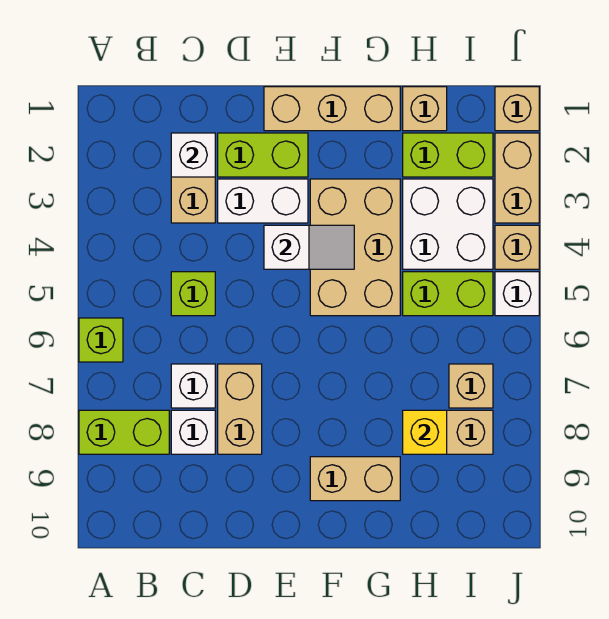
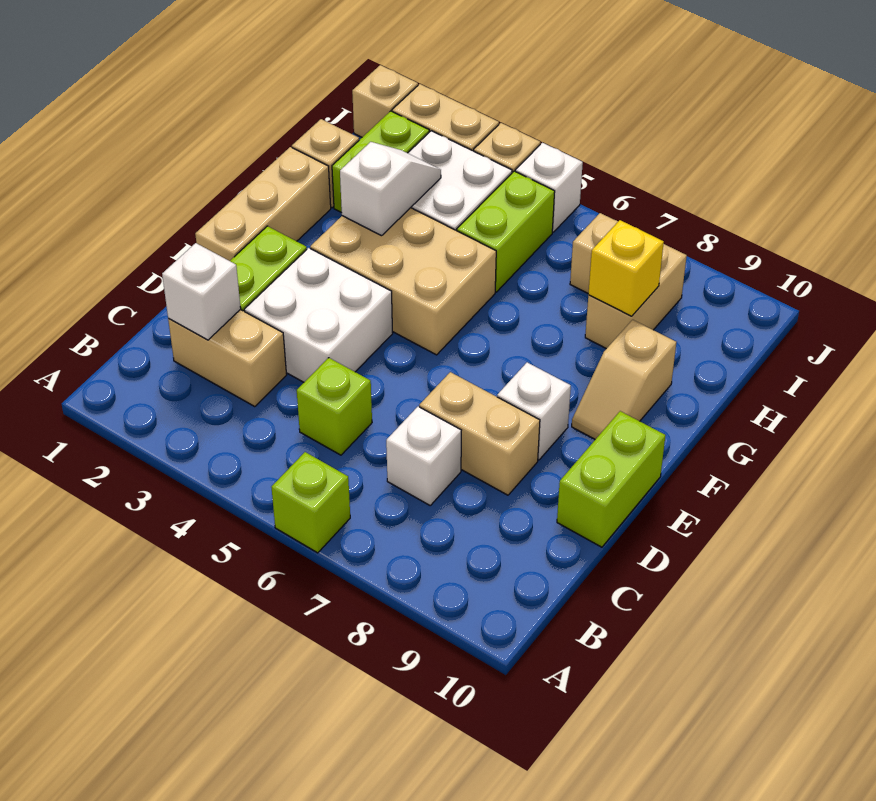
lime brick A8:B8 level 1 -> lime brick D10:E10 level 1
white brick C8 level 1 -> white brick E8 level 1
white brick D3:E3 level 1 -> white brick D3:E4 level 1
white slope E4:F4 level 2 top E -> white slope G3:H3 level 2 top G
tan brick F9:G9 level 1 -> tan slope F9:G9 level 1 top G

